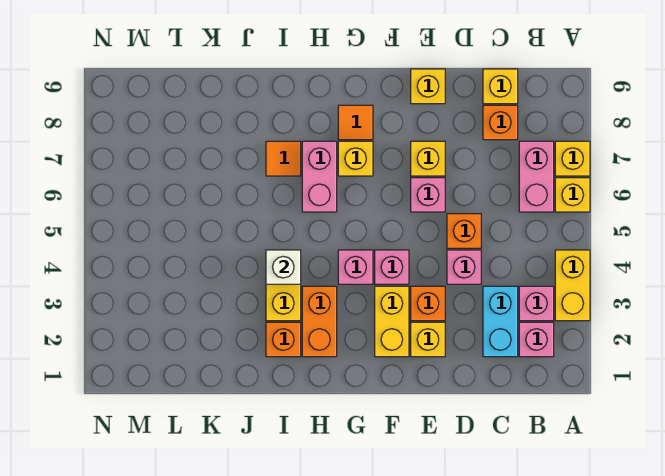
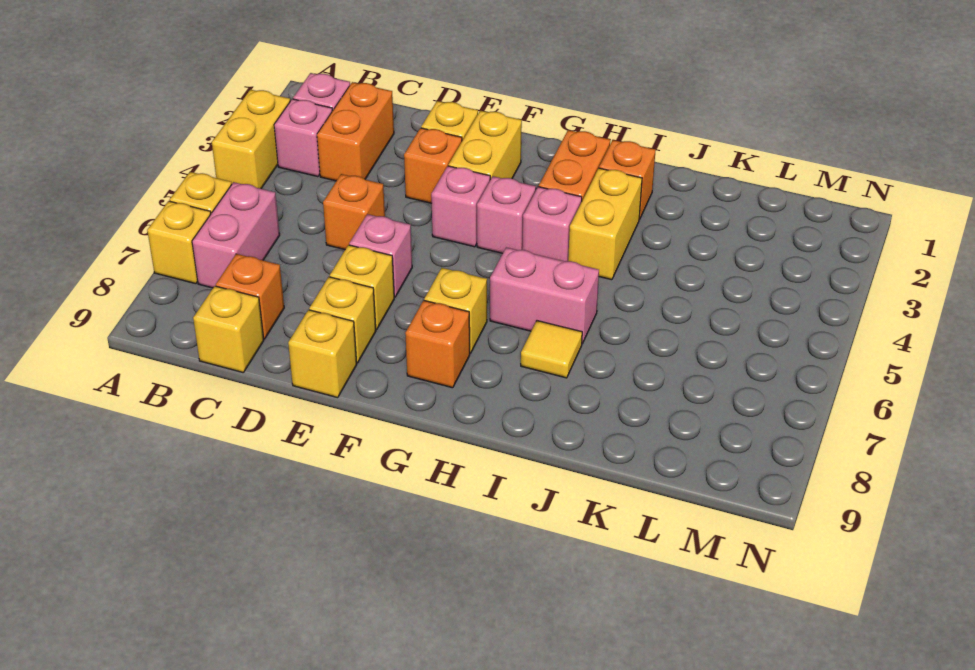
cyan brick C2:C3 level 1 -> orange brick C2:C3 level 1
pink brick D4 level 1 -> pink brick H4 level 1
none -> yellow brick E8 level 1
orange tile G8 level 1 -> orange brick G8 level 1
pink brick H6:H7 level 1 -> pink brick H6:I6 level 1
white brick I4 level 2 -> none
orange tile I7 level 1 -> yellow tile I7 level 1

